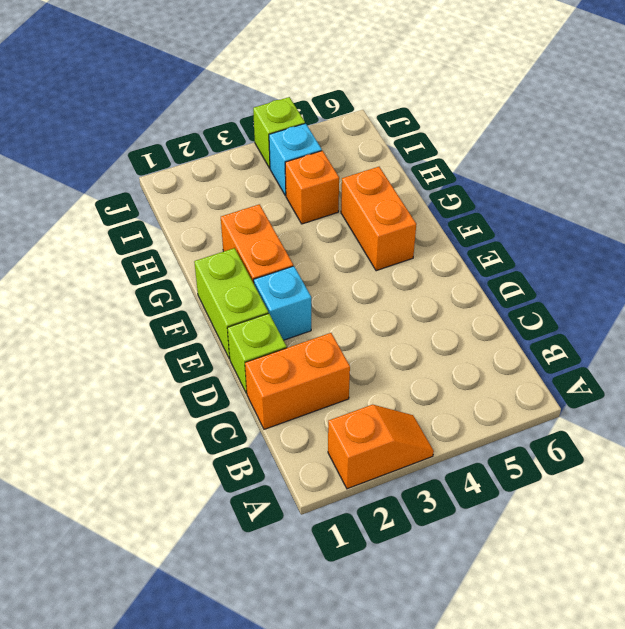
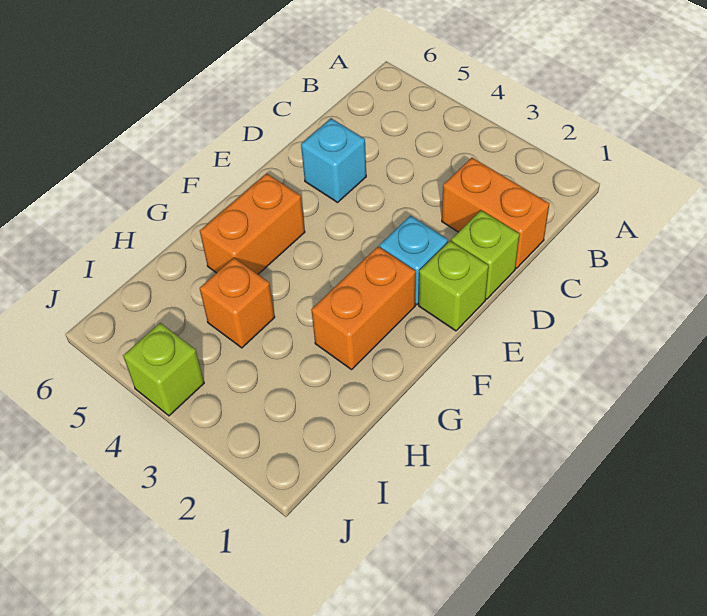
orange slope A2:A3 level 1 top 2 -> none
lime brick E1:F1 level 1 -> lime brick E1 level 1
cyan brick I4 level 1 -> cyan brick D5 level 1

